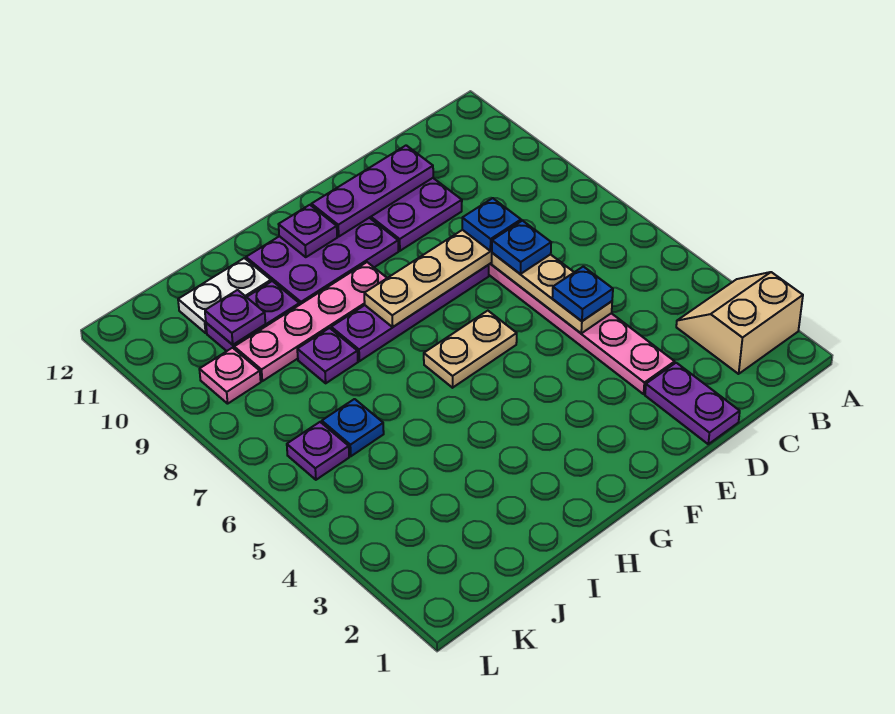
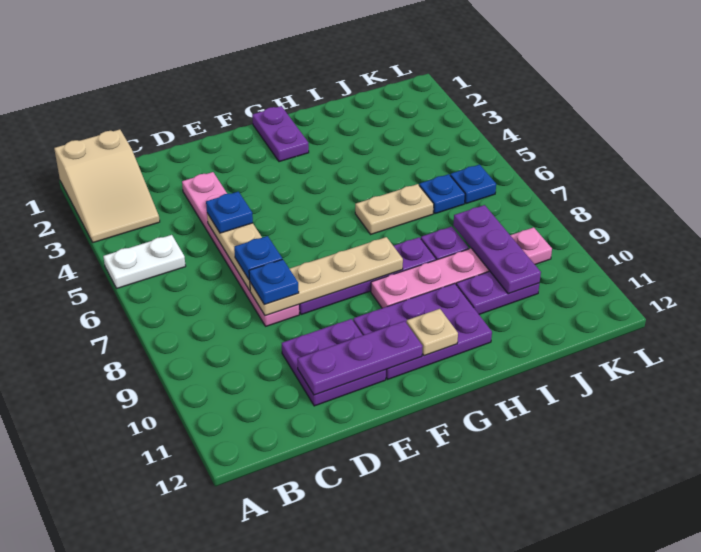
tan slope A2:B3 level 1 top 2 -> tan slope A1:B3 level 1 top 1
purple plate D1:D2 level 1 -> purple plate G1:G2 level 1
tan plate F6:G6 level 1 -> tan plate H6:I6 level 1
purple plate G11 level 2 -> tan plate G11 level 2
white plate I11:J11 level 1 -> white plate A5:B5 level 1
purple plate J10 level 2 -> purple plate J8:J10 level 2
purple plate K6 level 1 -> blue plate K6 level 1

